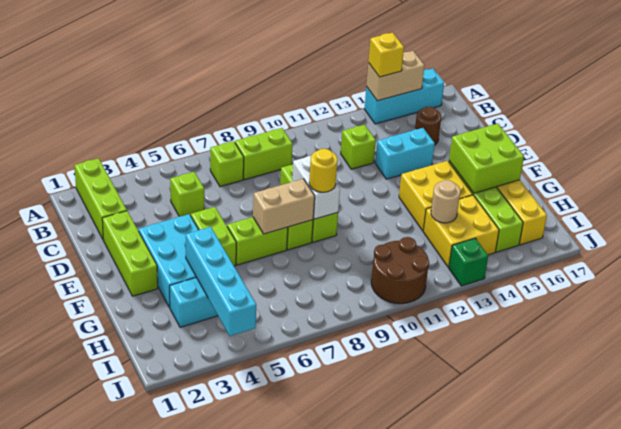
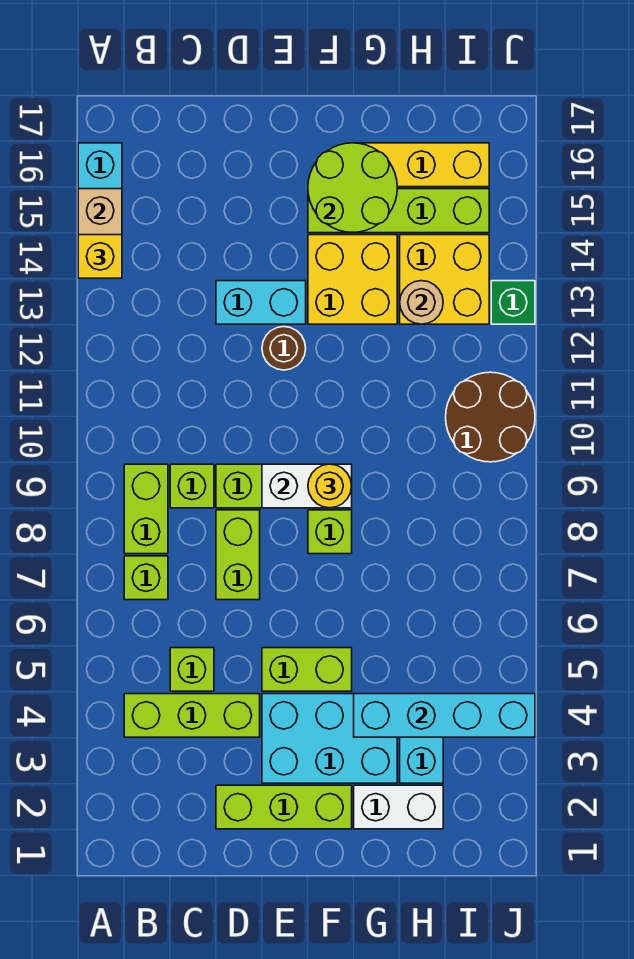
lime brick A2:C2 level 1 -> lime brick B4:D4 level 1
lime brick C12 level 1 -> lime brick C9 level 1
brown round brick C15 level 1 -> brown round brick E12 level 1
cyan brick D13:D14 level 1 -> cyan brick D13:E13 level 1
lime brick F6:F7 level 1 -> lime brick D7:D8 level 1
tan brick F7:F8 level 2 -> none
lime brick F15:G16 level 2 -> lime round brick F15:G16 level 2
none -> white brick G2:H2 level 1

